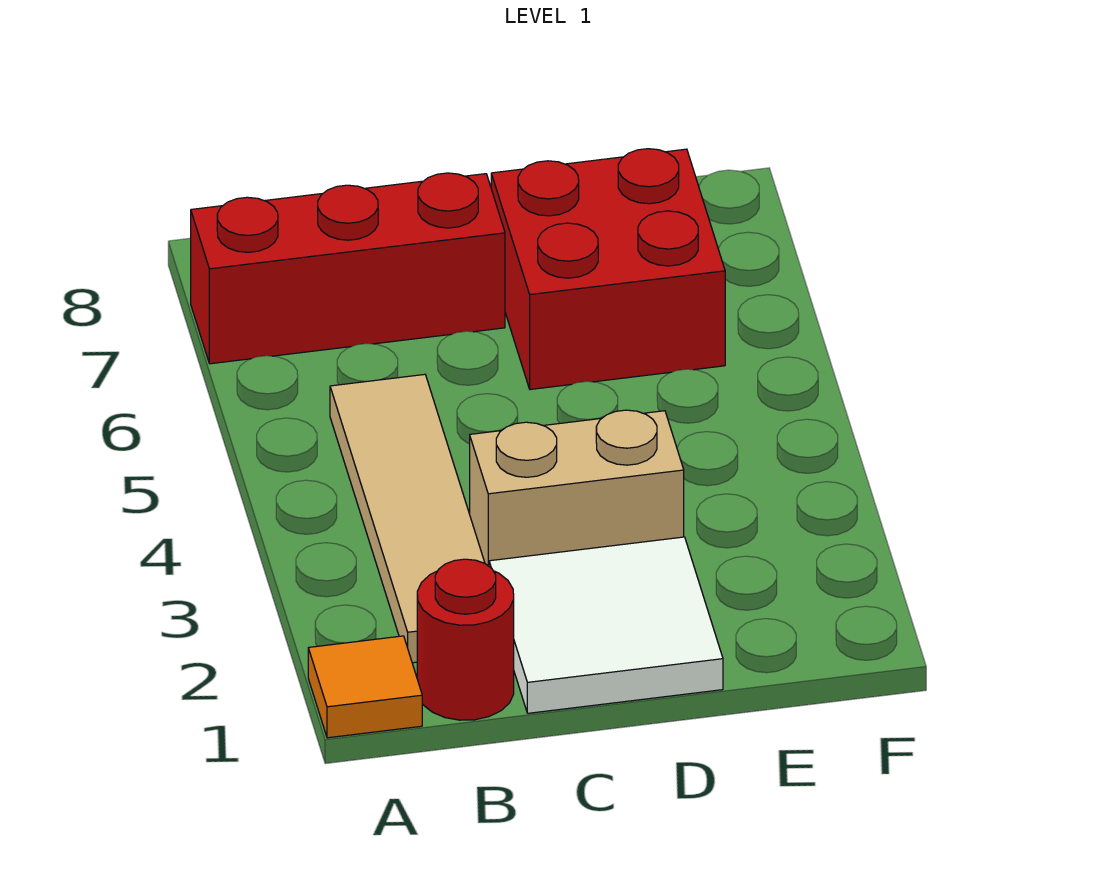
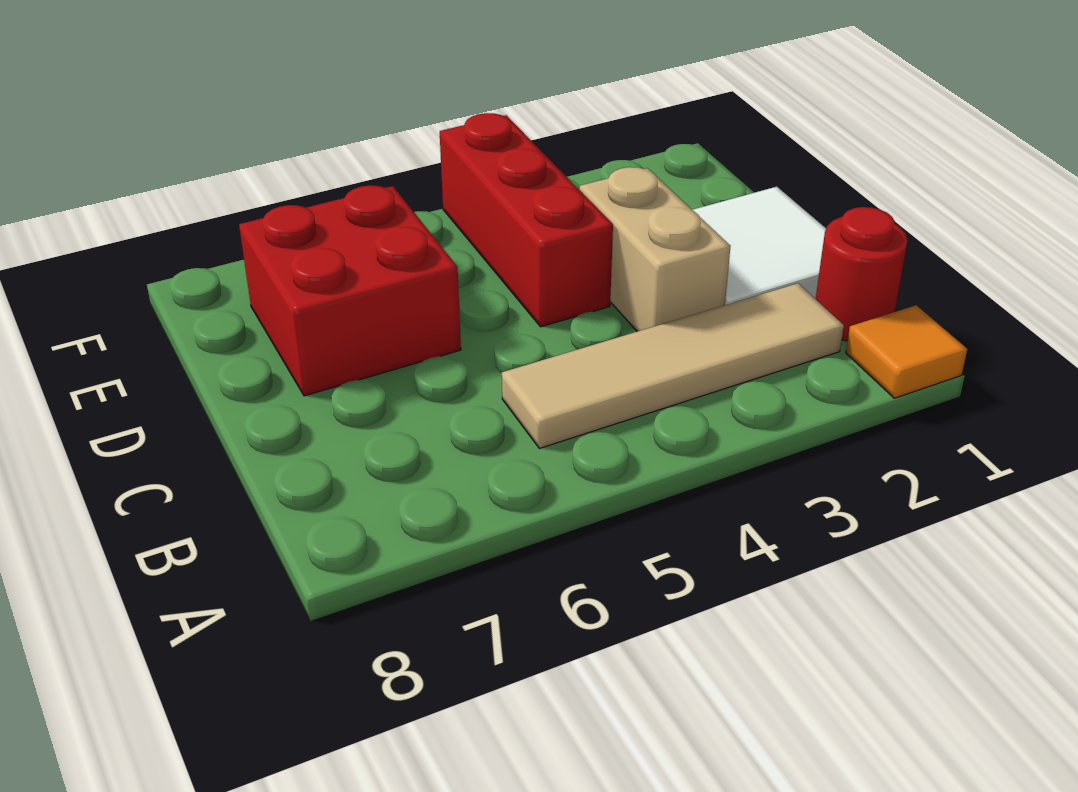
red brick A7:C7 level 1 -> red brick D4:F4 level 1

